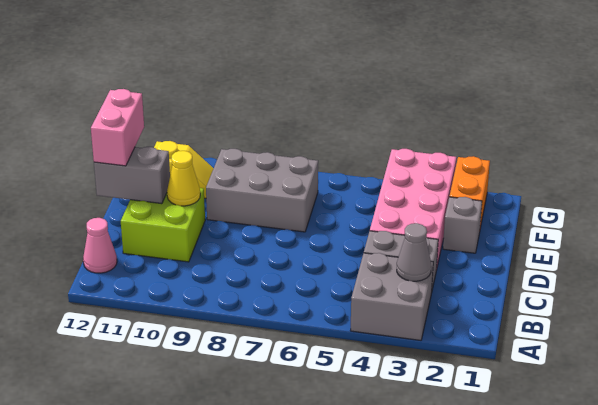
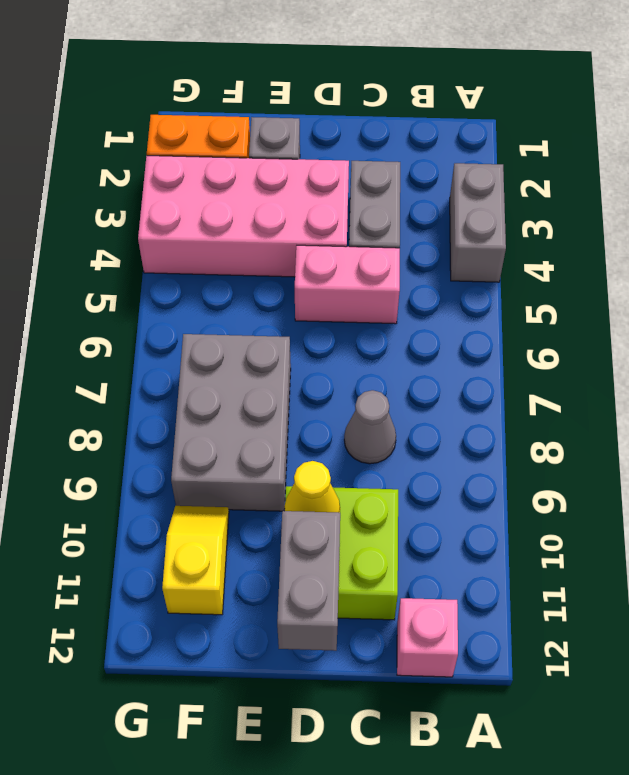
grey brick A3:B4 level 1 -> grey brick A3:A4 level 1
grey cone B3 level 2 -> grey cone C8 level 1
pink cone B12 level 1 -> pink brick B12 level 1
pink brick D12:E12 level 3 -> pink brick C5:D5 level 1

